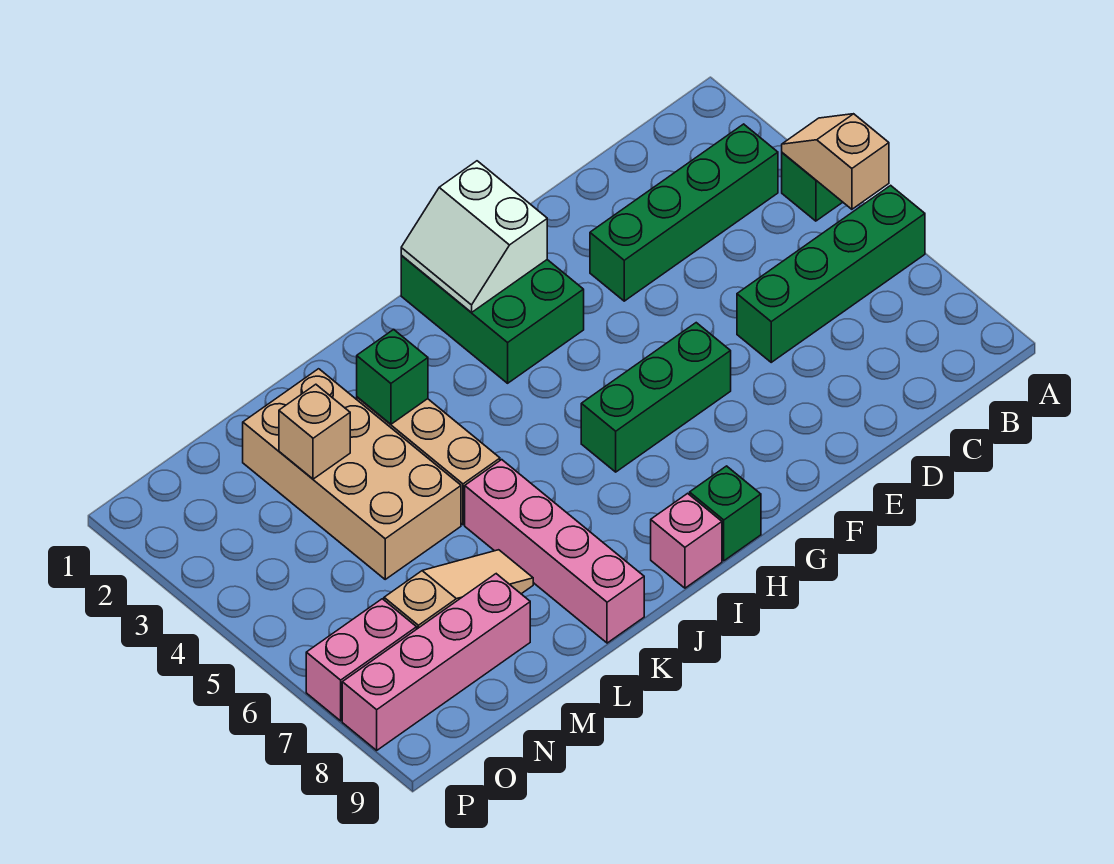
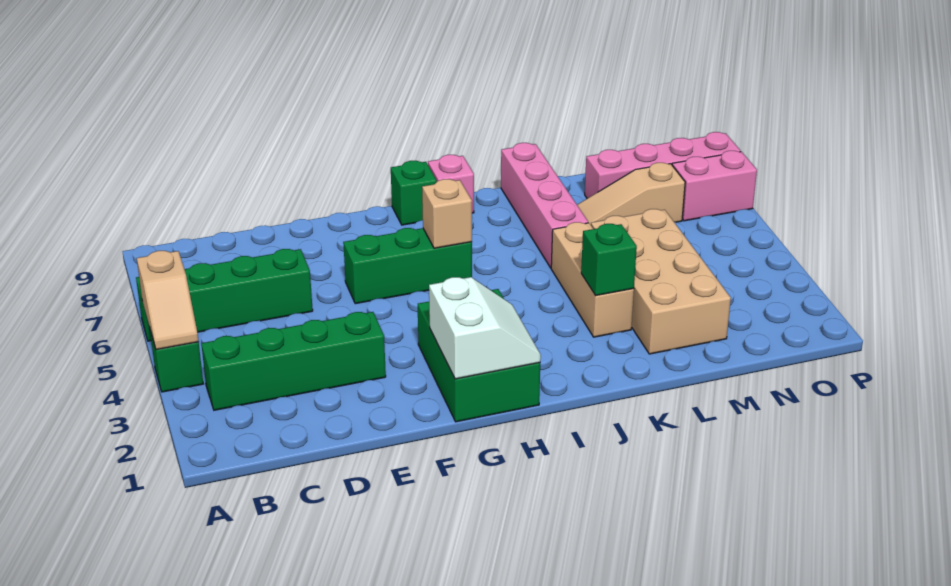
tan brick M3 level 2 -> tan brick H6 level 2

